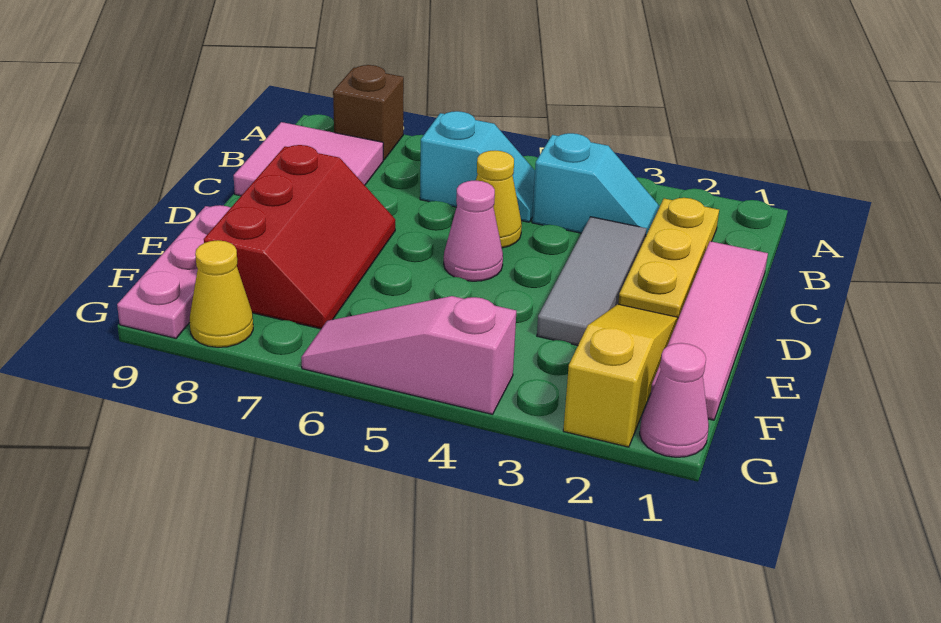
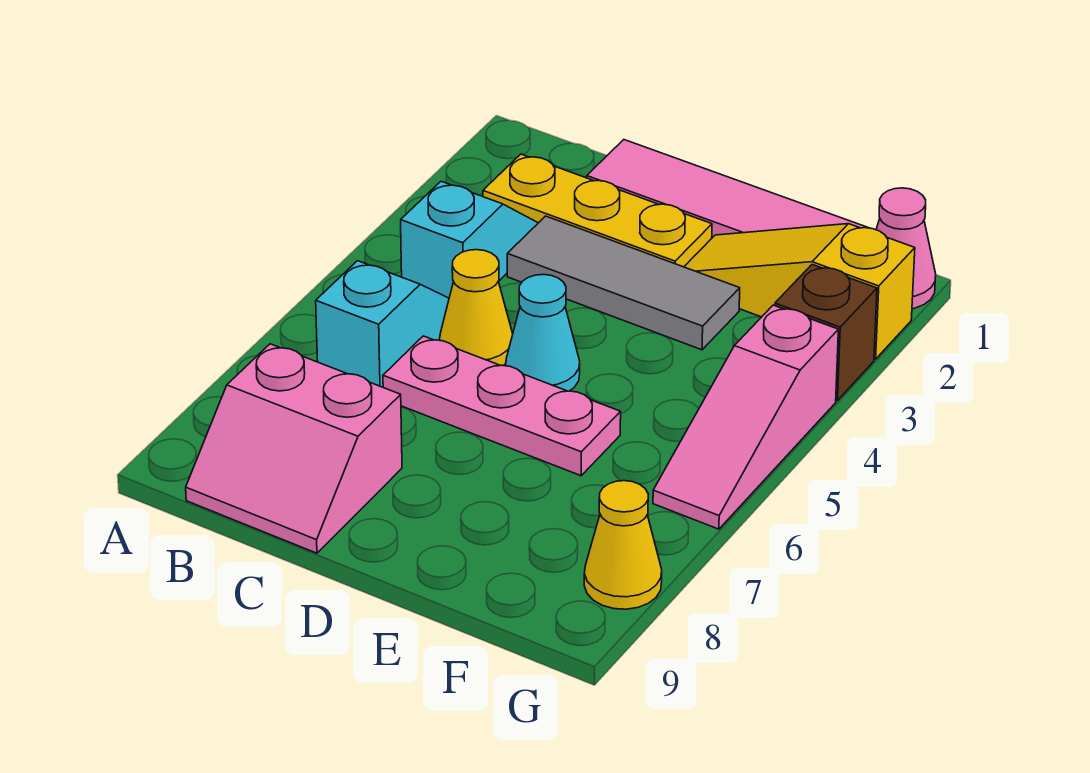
brown brick A8 level 1 -> brown brick G3 level 1
pink tile B8:C9 level 1 -> pink slope B8:C9 level 1 top 8
pink cone D5 level 1 -> cyan cone D5 level 1
red slope D7:F8 level 1 top 8 -> none
pink plate E9:G9 level 1 -> pink plate C6:E6 level 1

